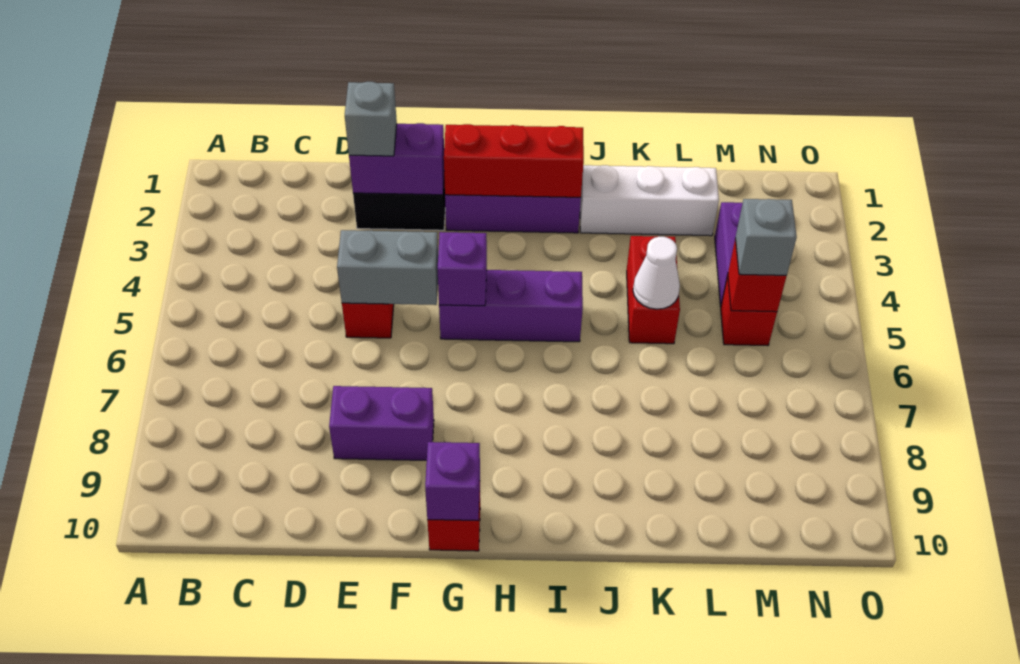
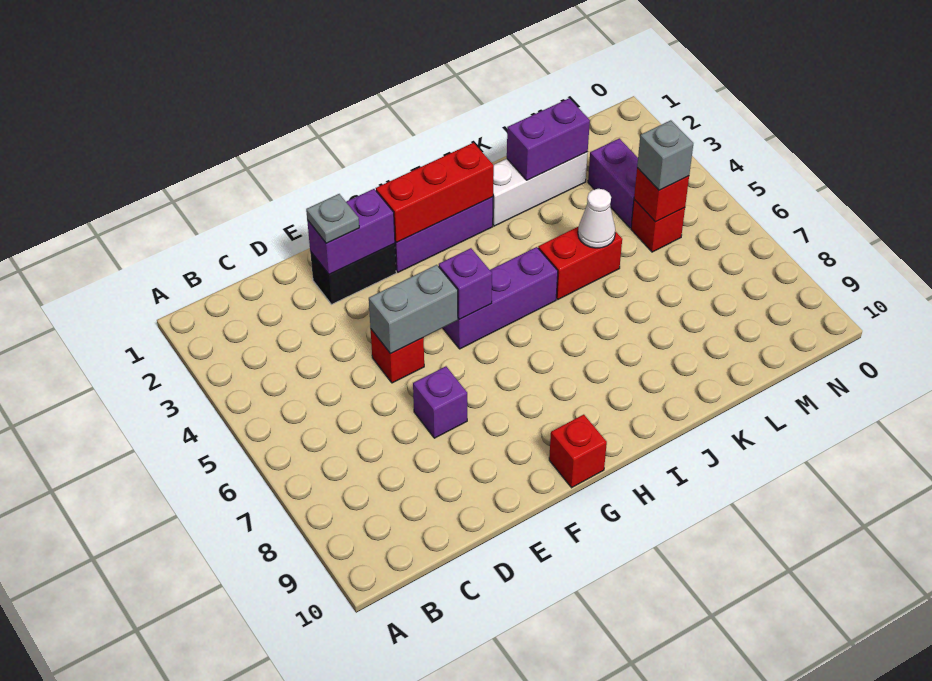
grey brick E2 level 3 -> grey plate E2 level 3
purple brick E8:F8 level 1 -> purple brick K2:L2 level 2
purple brick G10 level 2 -> purple brick E7 level 1
red brick K4:K5 level 1 -> red brick J5:K5 level 1

